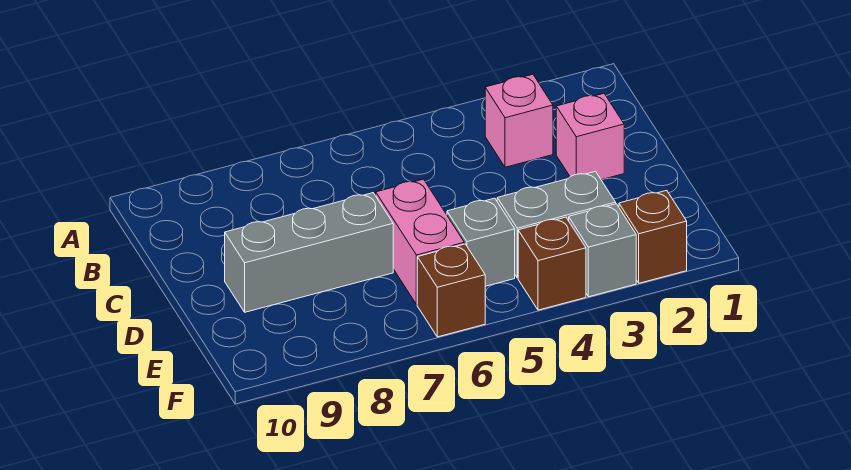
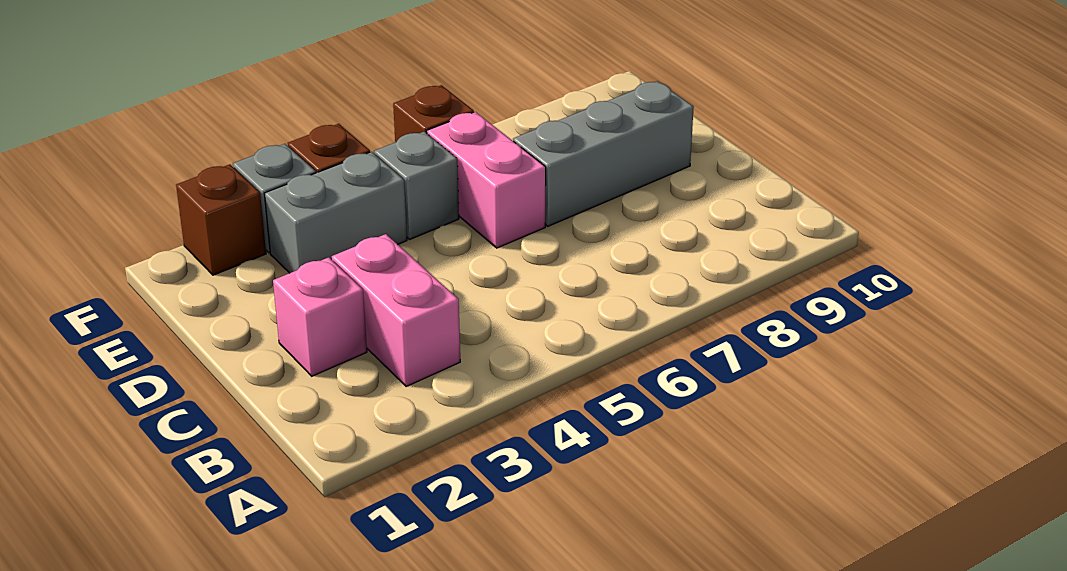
pink brick B3 level 1 -> pink brick B3:C3 level 1

